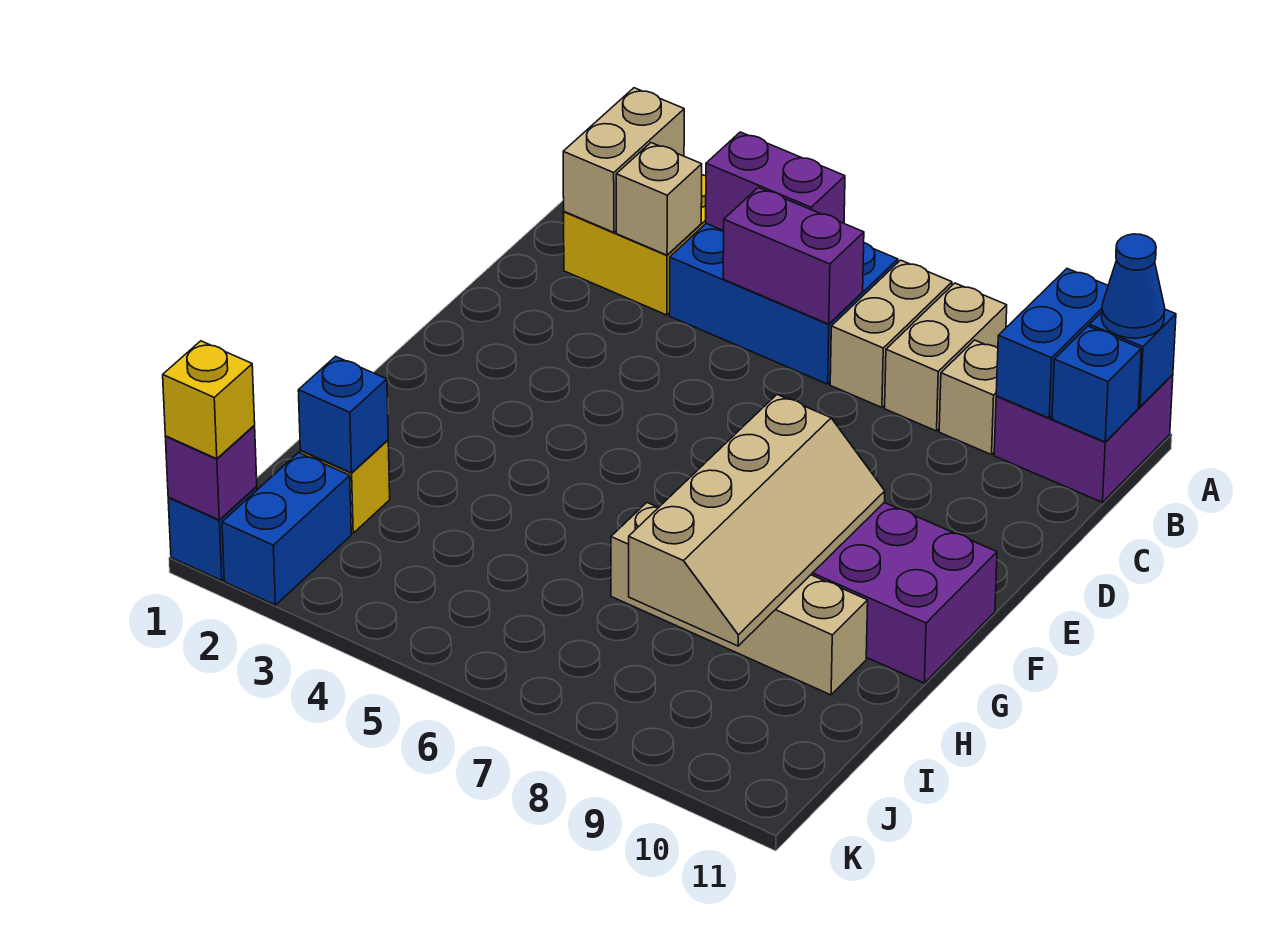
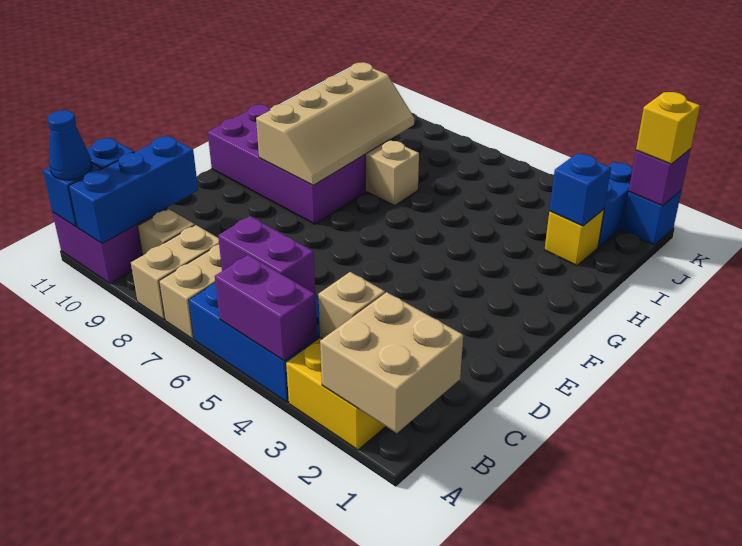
tan brick A2:B2 level 2 -> tan brick A1:B2 level 2
blue brick A10:B10 level 2 -> blue brick A10:C10 level 2
tan slope F8:I9 level 2 top 8 -> tan slope F8:I9 level 2 top 9

